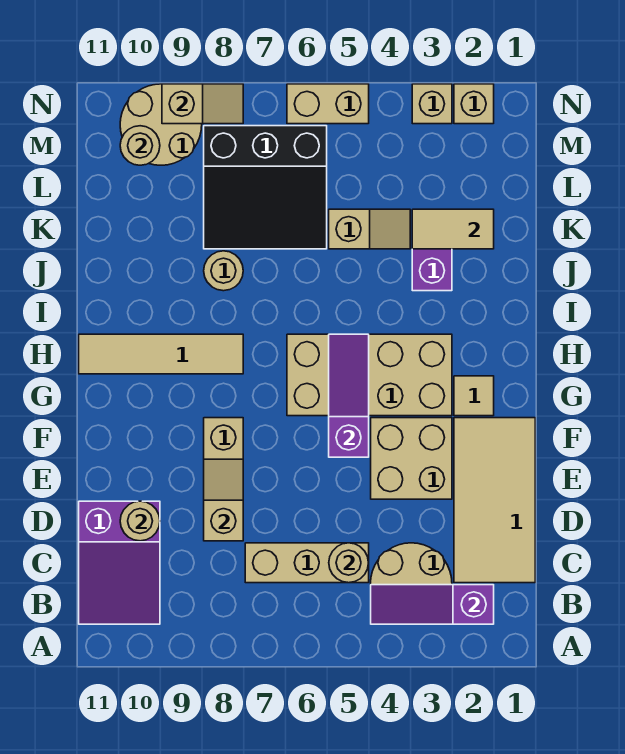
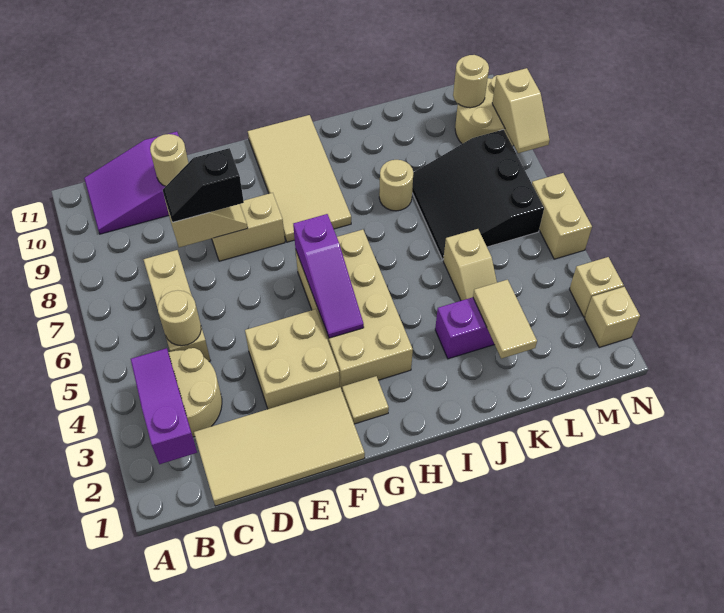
none -> black slope D8:E8 level 3 top E
purple slope F5:H5 level 2 top F -> purple slope G4:G6 level 2 top 6
tan tile H8:H11 level 1 -> tan tile G8:H11 level 1

